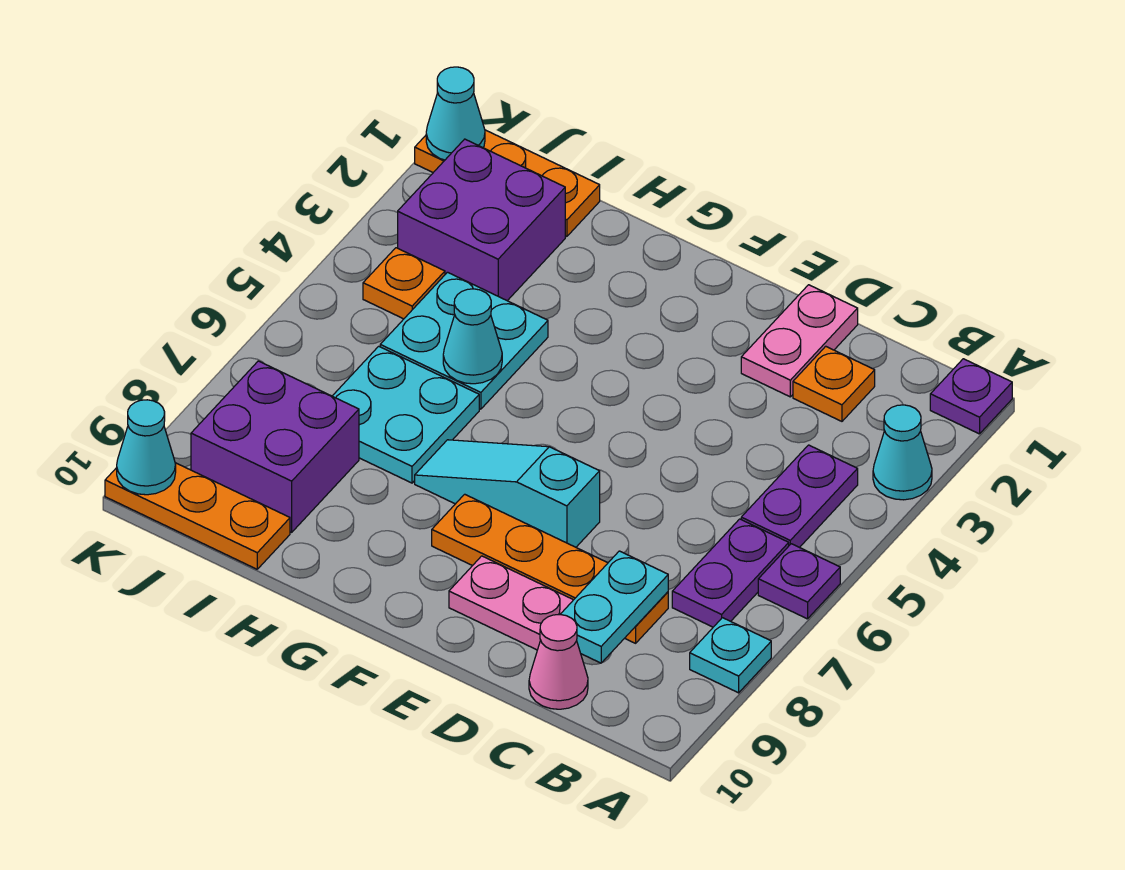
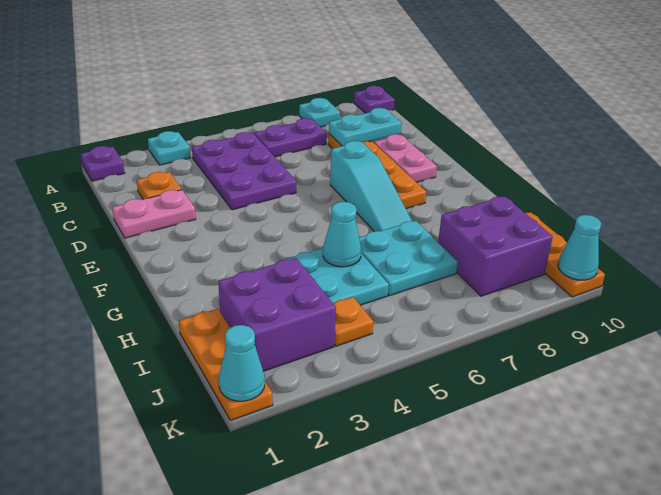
cyan cone A3 level 1 -> cyan plate A3 level 1
purple plate A6 level 1 -> purple plate A10 level 1
purple plate B4:B5 level 1 -> purple plate B4:D5 level 1
pink cone C10 level 1 -> none

